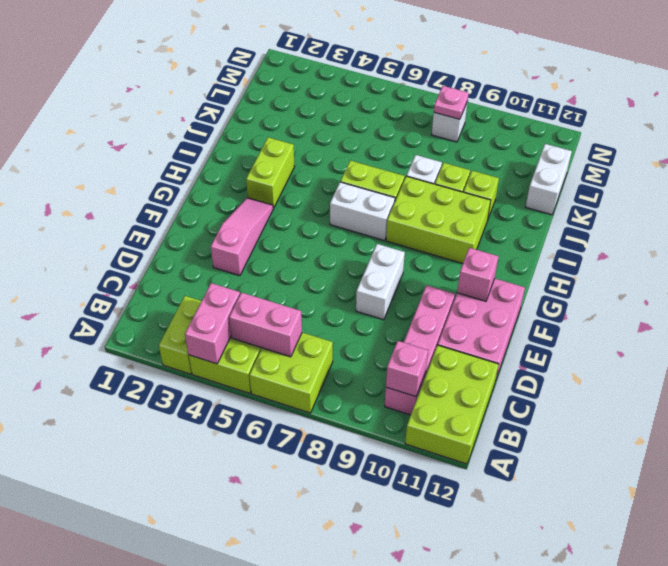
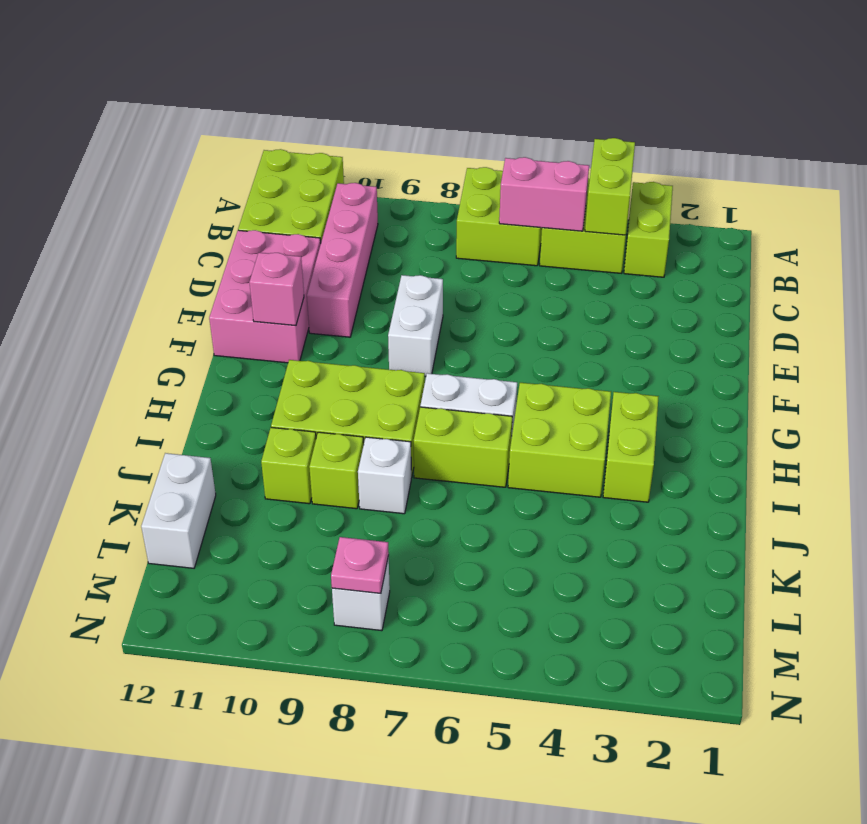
pink brick A4:B4 level 2 -> lime brick A4:B4 level 2
pink brick B10 level 2 -> none
pink slope E3:G3 level 1 top E -> none
none -> lime brick H4:I5 level 1

